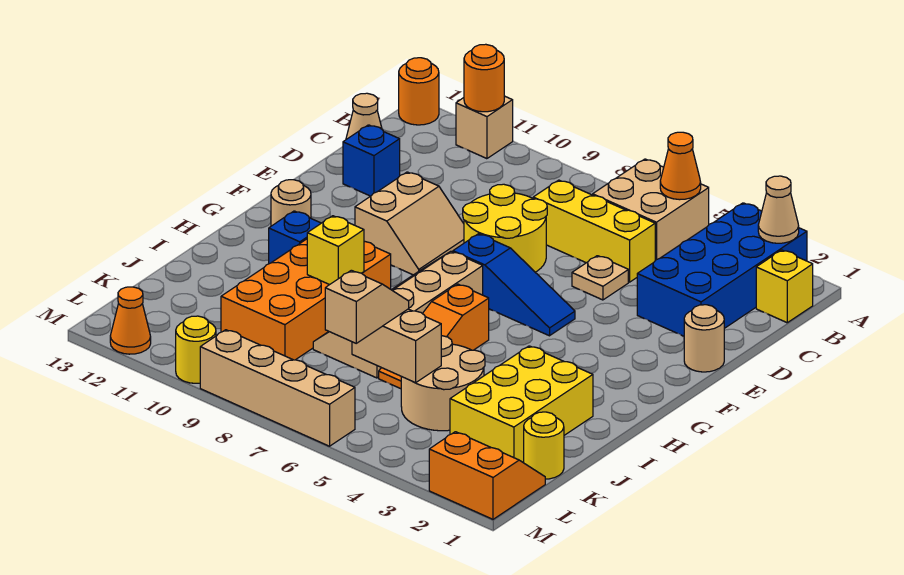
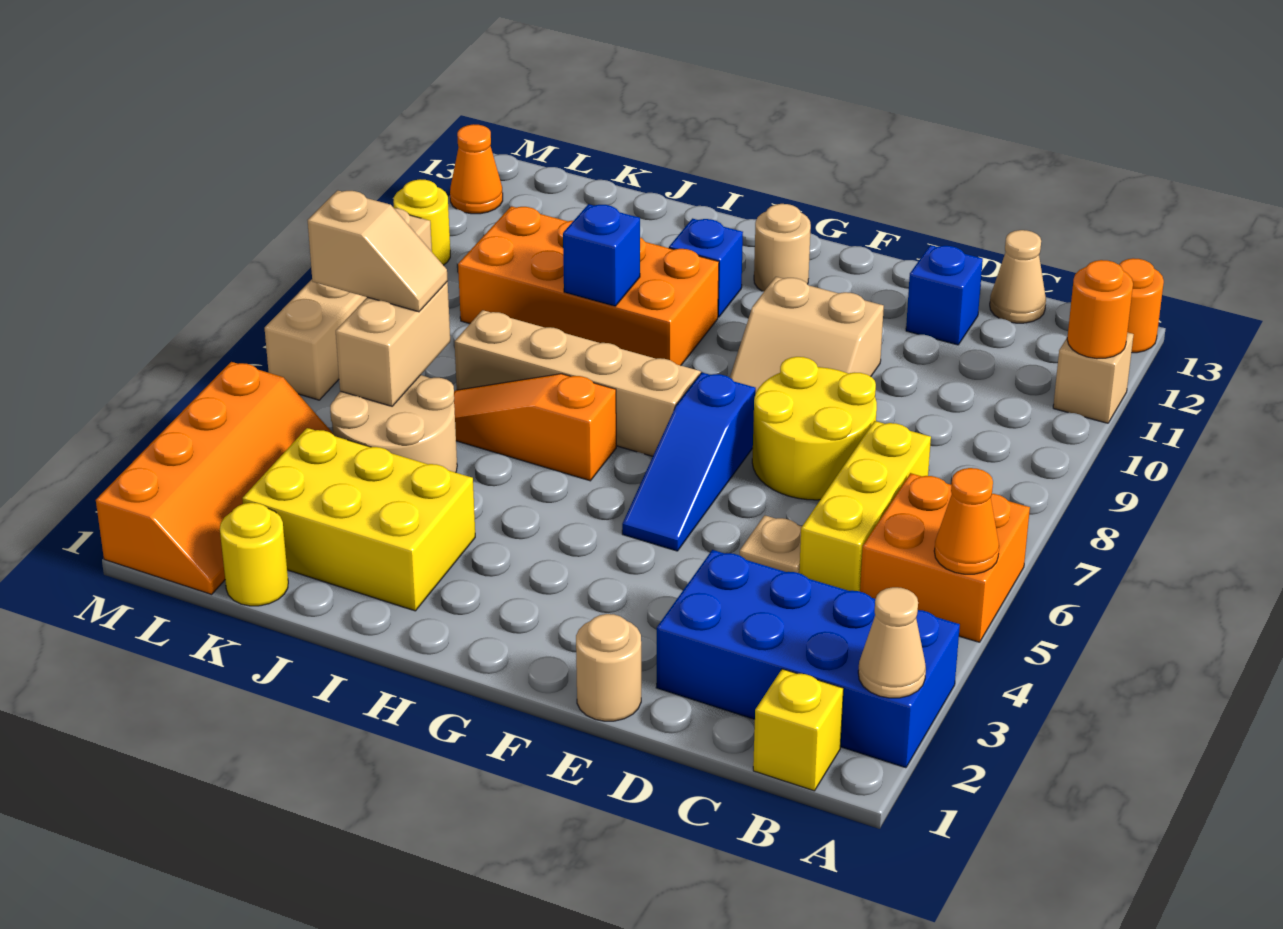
tan brick A5:B6 level 1 -> orange brick A5:B6 level 1
yellow brick I9 level 2 -> blue brick I9 level 2
orange slope L1:M2 level 1 top M -> orange slope L1:M4 level 1 top M

